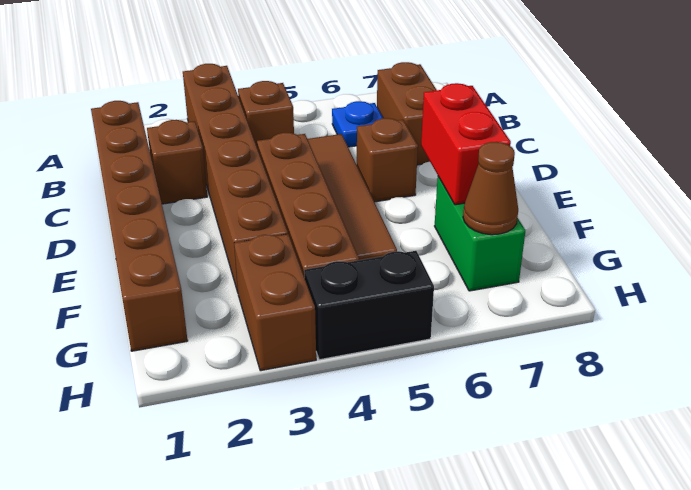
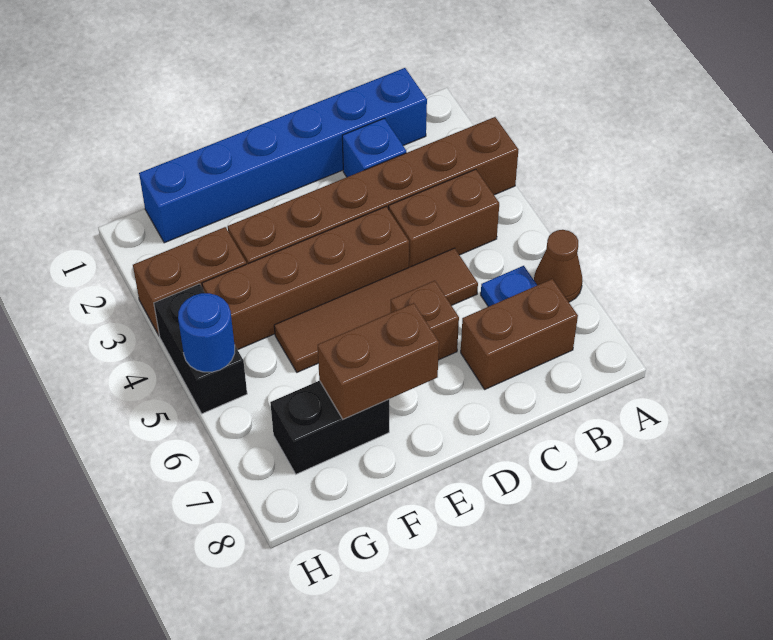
brown brick B1:G1 level 1 -> blue brick B1:G1 level 1
brown brick B4 level 1 -> brown brick B4:C4 level 1
brown brick C2 level 1 -> blue brick C2 level 1
red brick E7:F7 level 2 -> brown brick E7:F7 level 2
green brick F7:G7 level 1 -> black brick F7:G7 level 1
brown cone G7 level 2 -> brown cone A6 level 1
none -> blue round brick H5 level 2

